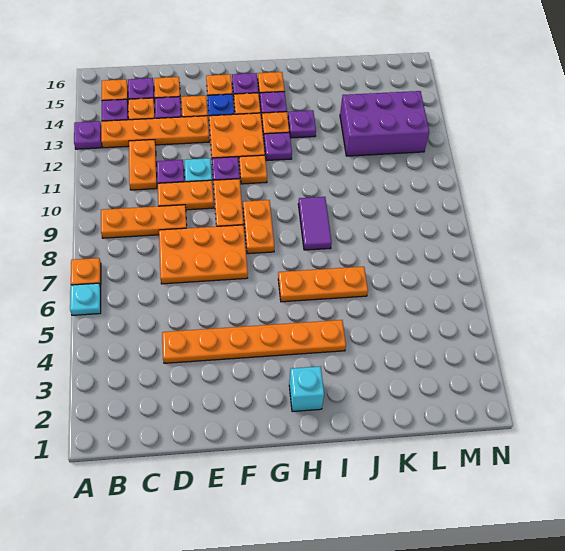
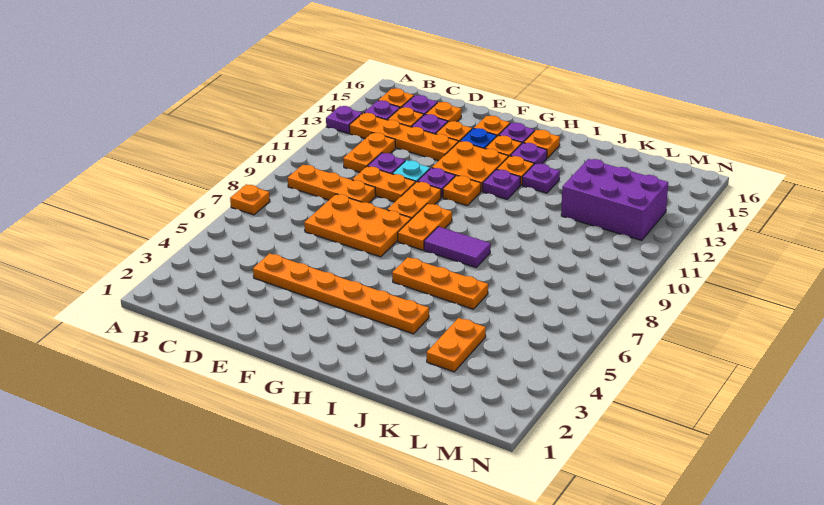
cyan plate A6 level 1 -> none
cyan brick H2 level 1 -> none
purple tile I8:I9 level 1 -> purple tile H8:I8 level 1
none -> orange plate K3:K4 level 1

